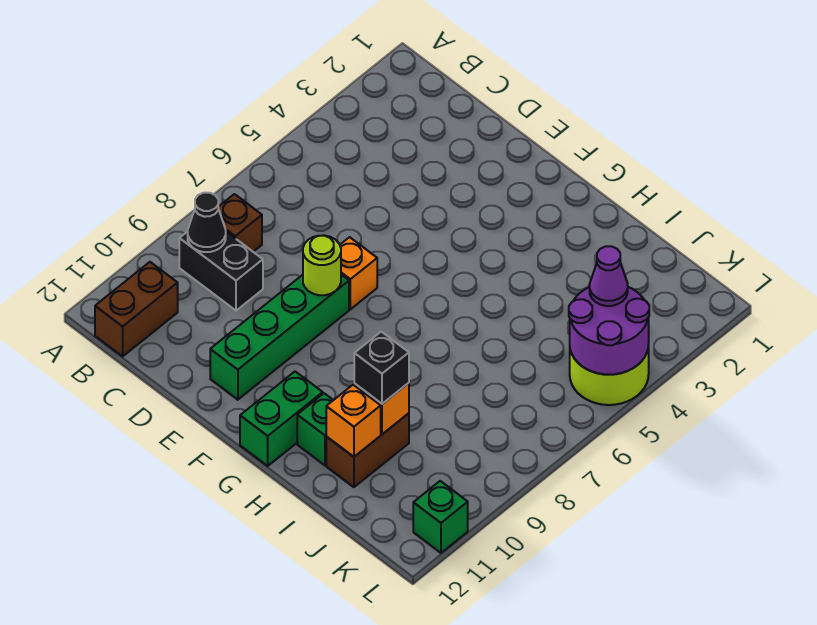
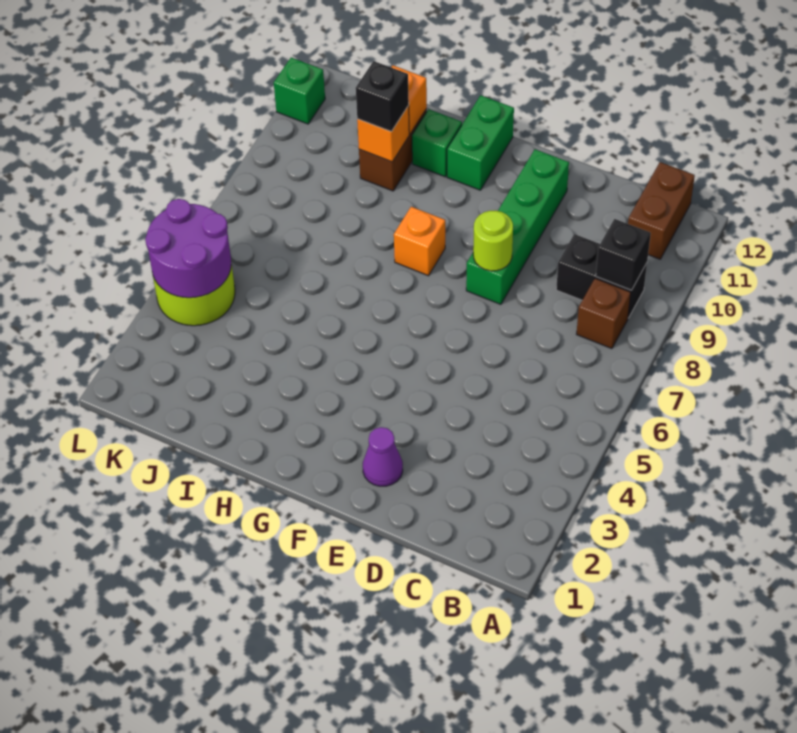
black cone B9 level 2 -> black brick B9 level 2
orange brick E7 level 1 -> orange brick G8 level 1
purple cone K4 level 3 -> purple cone E2 level 1

